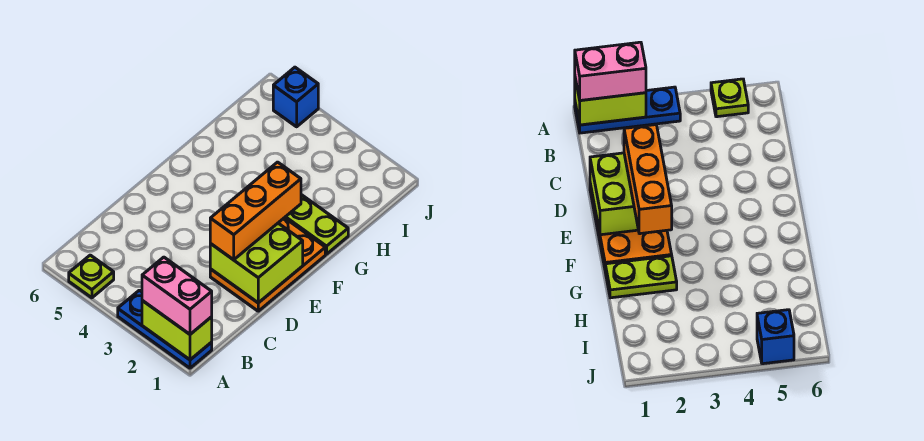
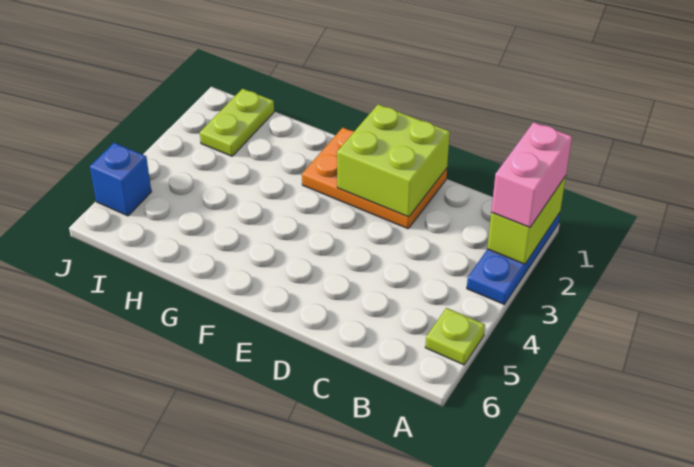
orange brick D2:F2 level 3 -> none
lime plate G1:G2 level 1 -> lime plate I1:I2 level 1

